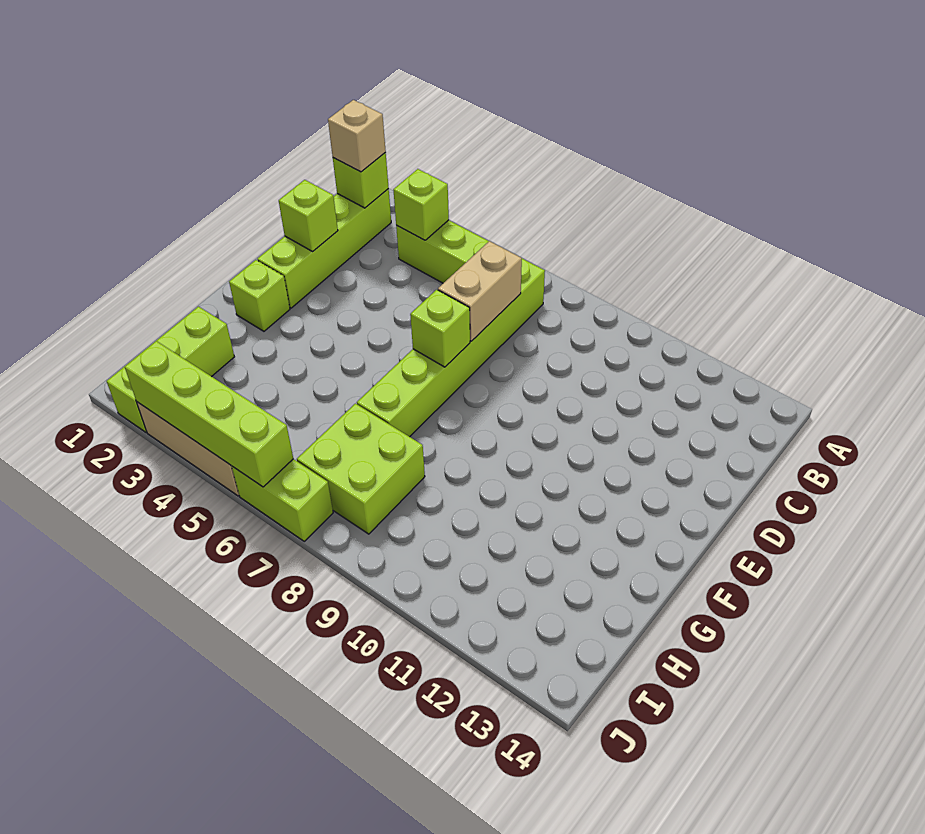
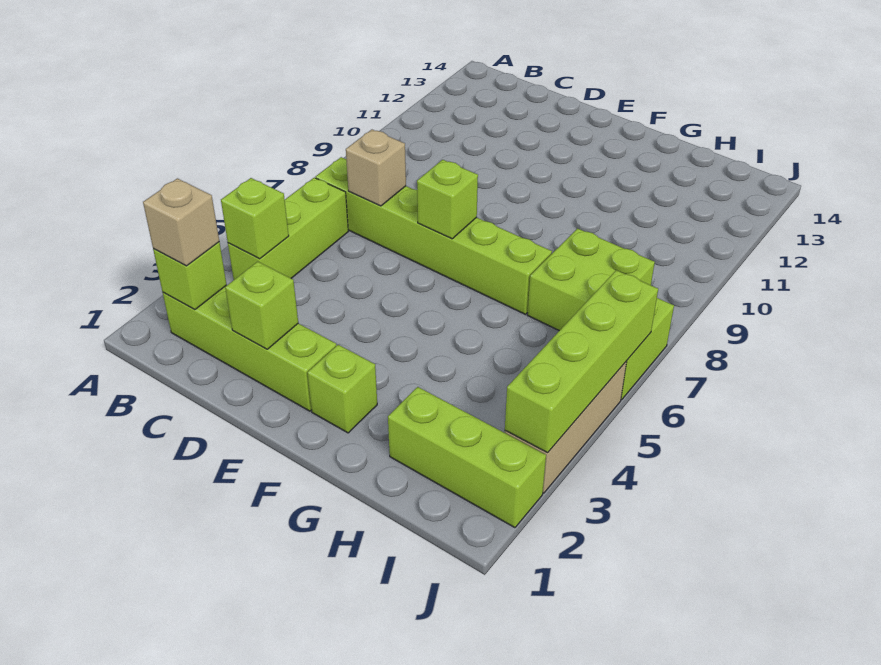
tan brick C7:D7 level 2 -> tan brick C7 level 2

